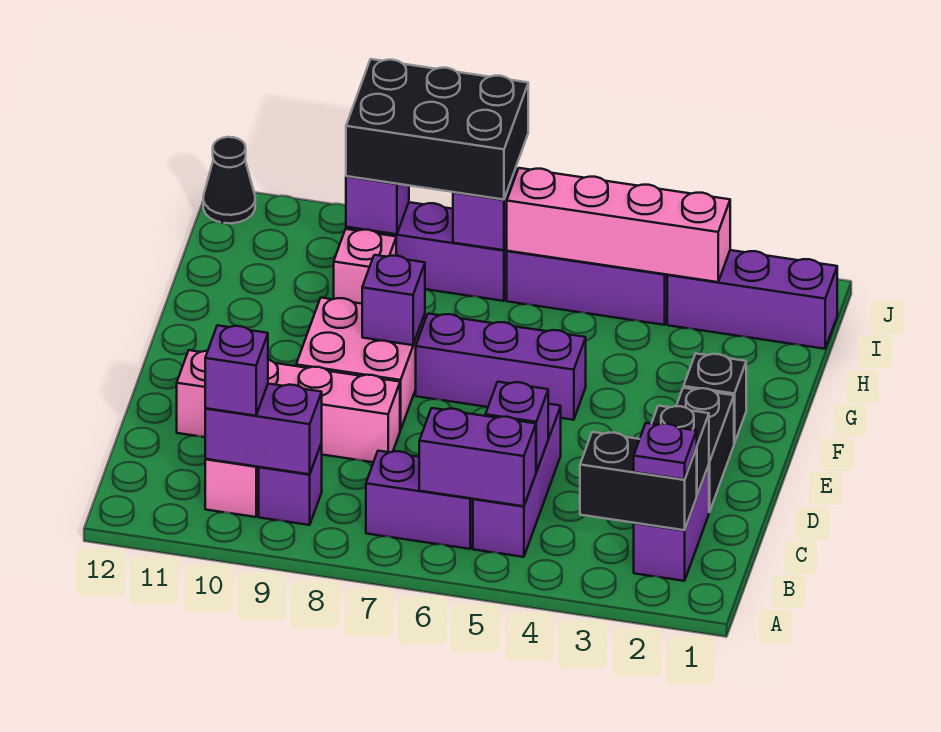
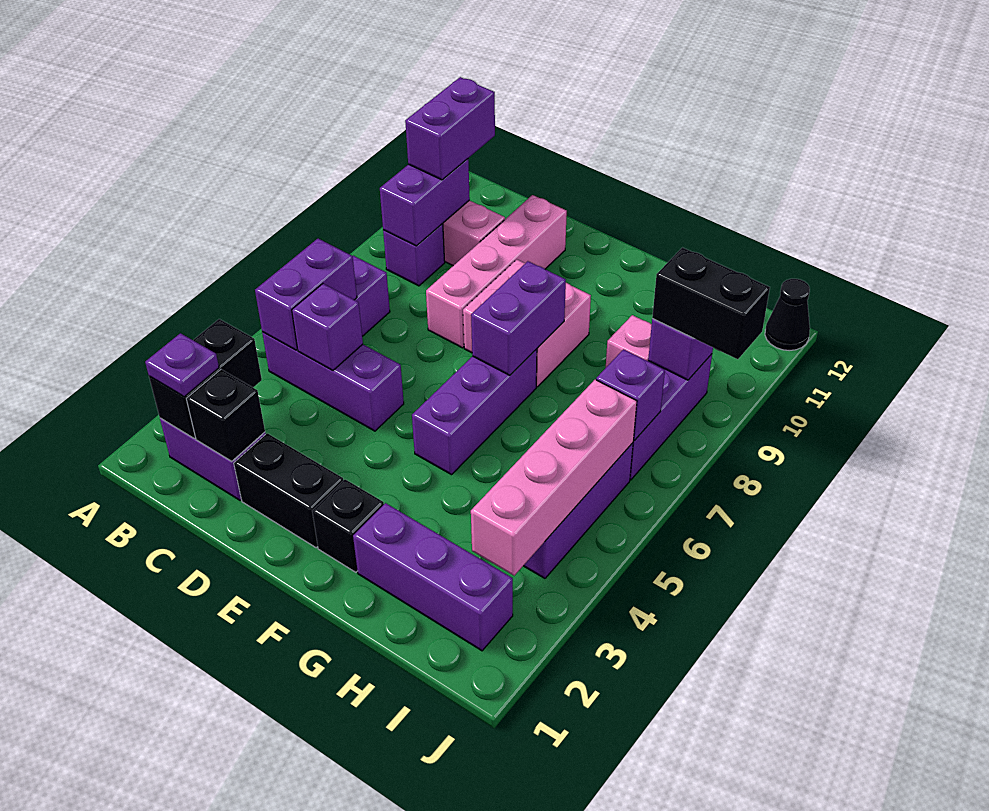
purple brick B10 level 3 -> purple brick B10:B11 level 3
purple brick F8 level 2 -> purple brick F7:F8 level 2
purple brick I1:I3 level 1 -> purple brick G2:I2 level 1
black brick I7:J9 level 3 -> black brick I9:J9 level 3

